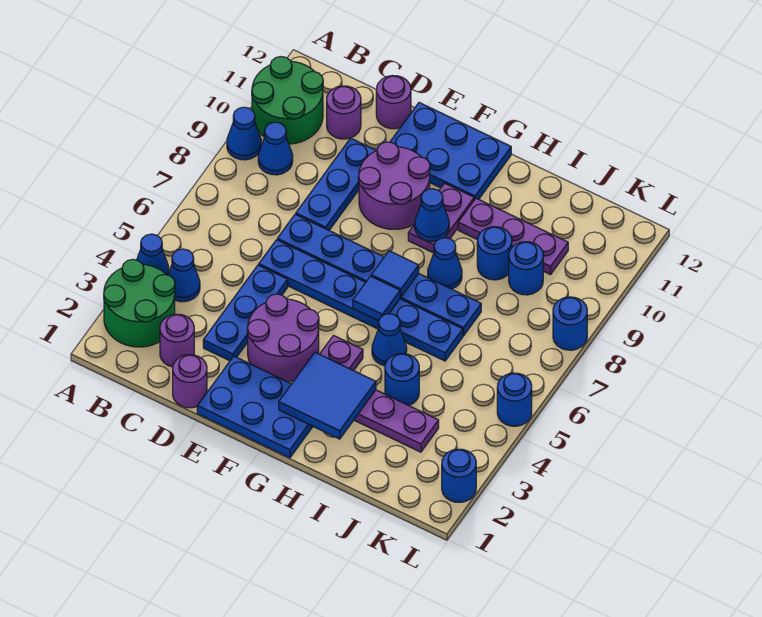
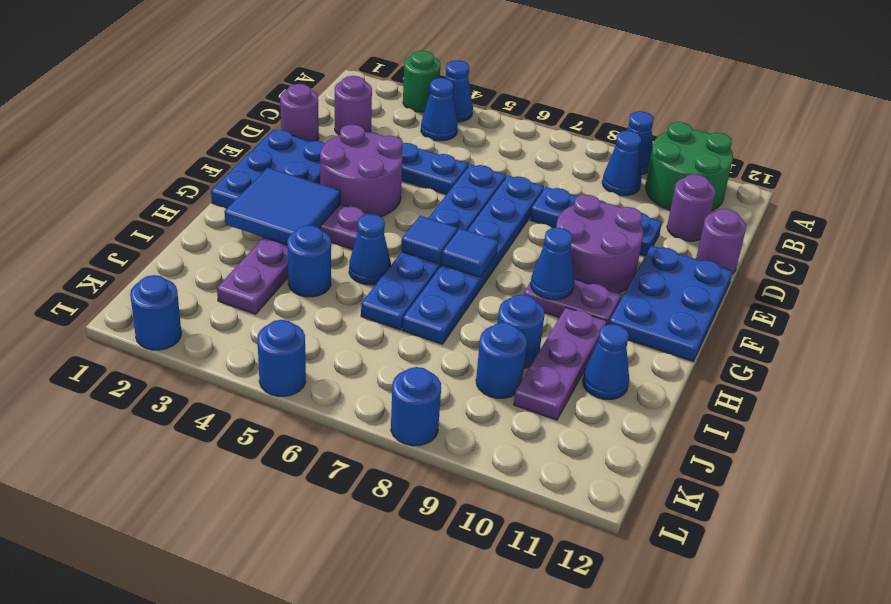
green round brick A2:B3 level 1 -> green round brick A3 level 1
blue cone H8 level 1 -> blue cone I11 level 1

